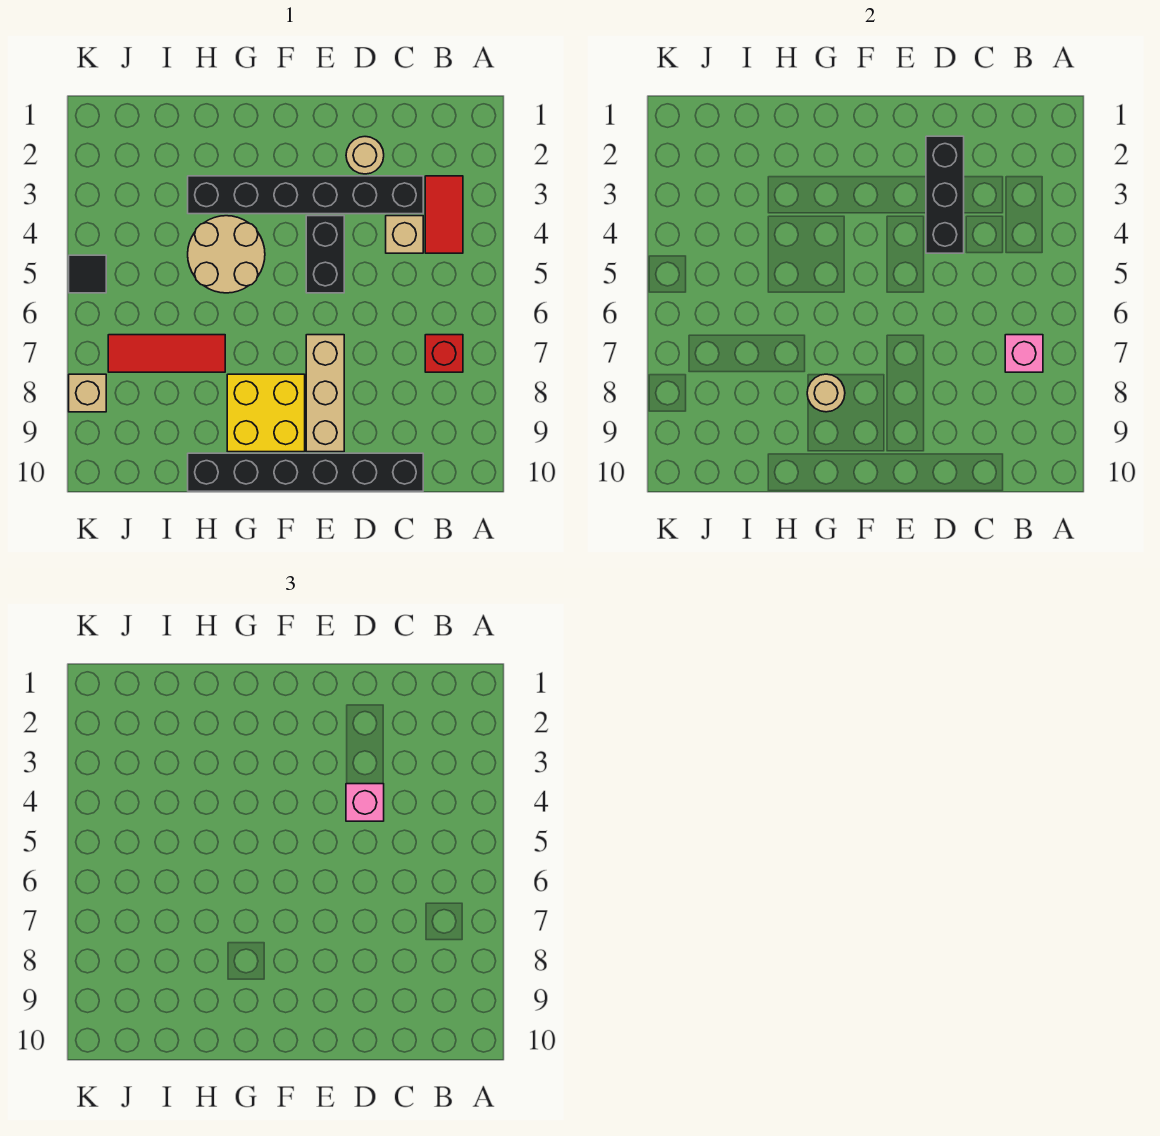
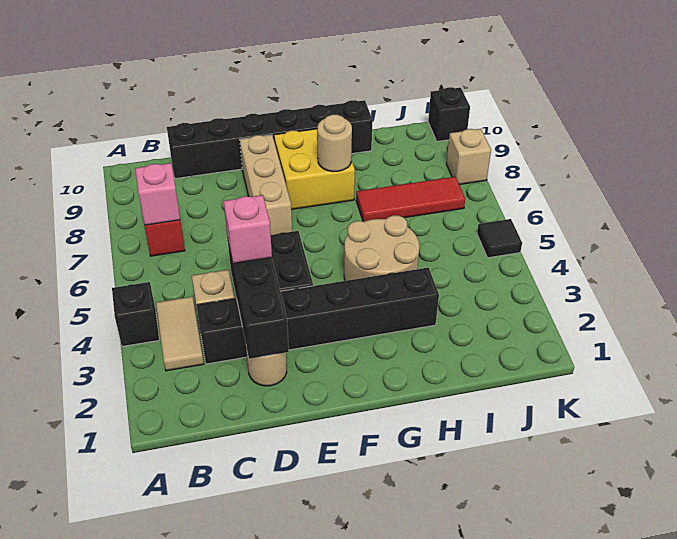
none -> black brick A4 level 1
red tile B3:B4 level 1 -> tan tile B3:B4 level 1
none -> black brick K10 level 1

